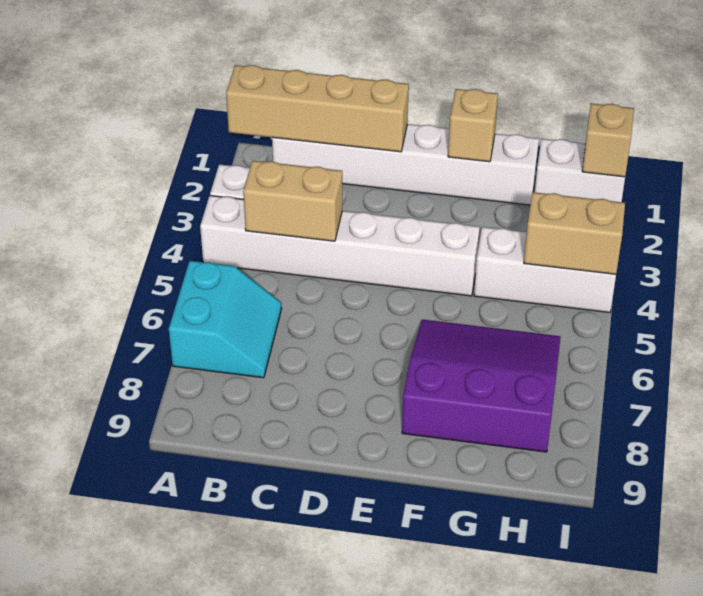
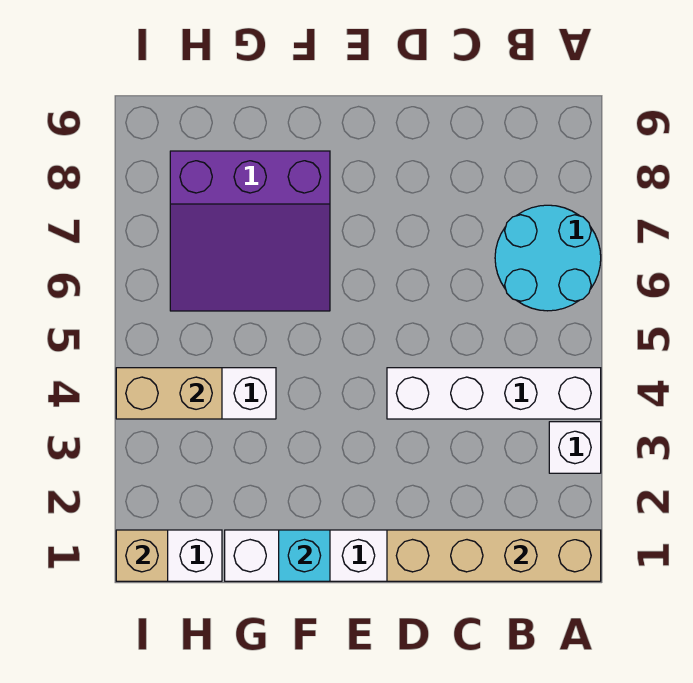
white brick A4:F4 level 1 -> white brick A4:D4 level 1
cyan slope A6:B7 level 1 top A -> cyan round brick A6:B7 level 1
tan brick B4:C4 level 2 -> none
tan brick F1 level 2 -> cyan brick F1 level 2

